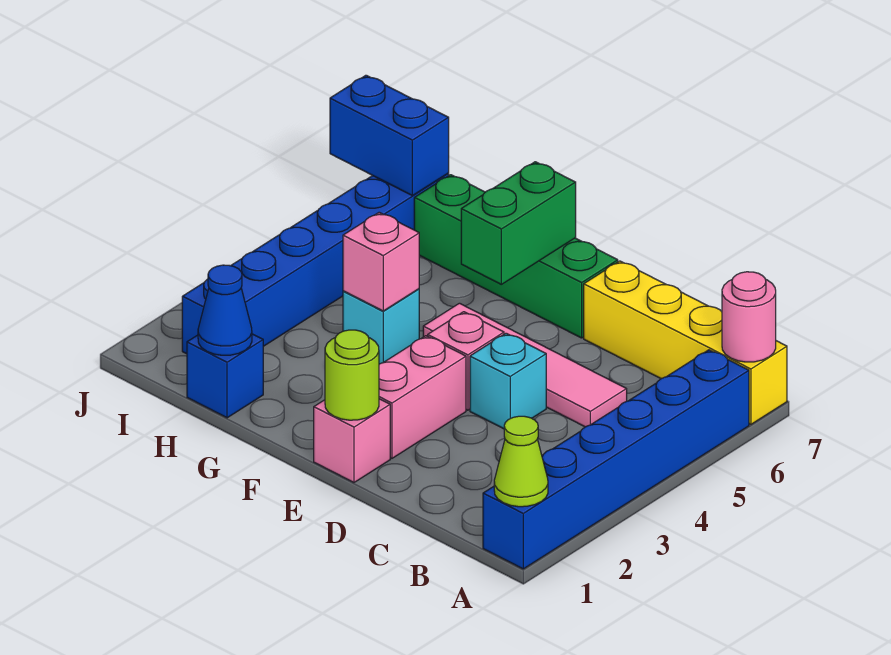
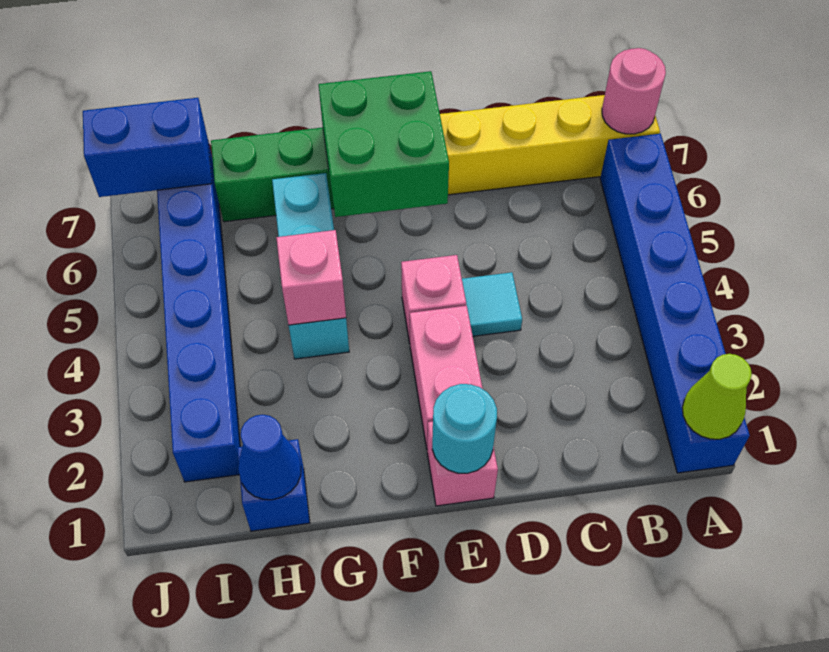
pink tile C5:F5 level 1 -> none
cyan brick D4 level 1 -> cyan tile D4 level 1
lime round brick E1 level 2 -> cyan round brick E1 level 2
green brick F6:F7 level 2 -> green brick E6:F7 level 2
cyan brick G4 level 1 -> cyan brick G4:G6 level 1

